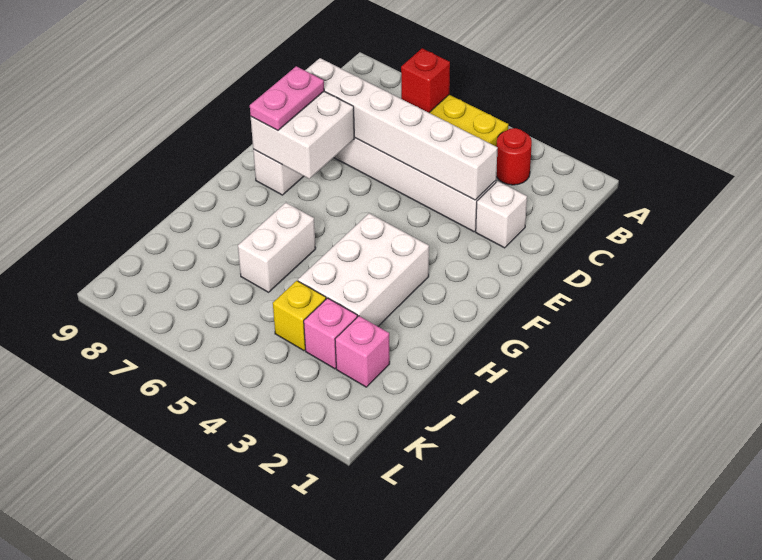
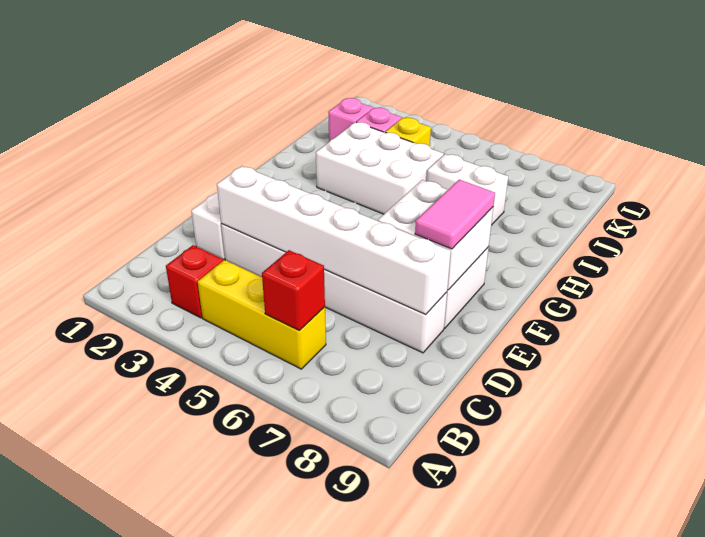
red round brick B3 level 1 -> red brick B3 level 1
pink plate E8:F8 level 3 -> pink tile E8:F8 level 3
white brick G3:I4 level 1 -> white brick H3:I5 level 1
white brick H6:I6 level 1 -> white brick I6:I7 level 1

